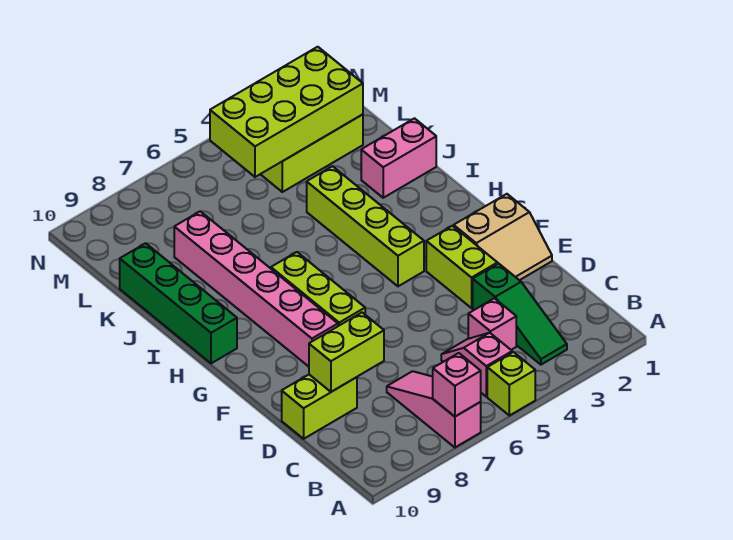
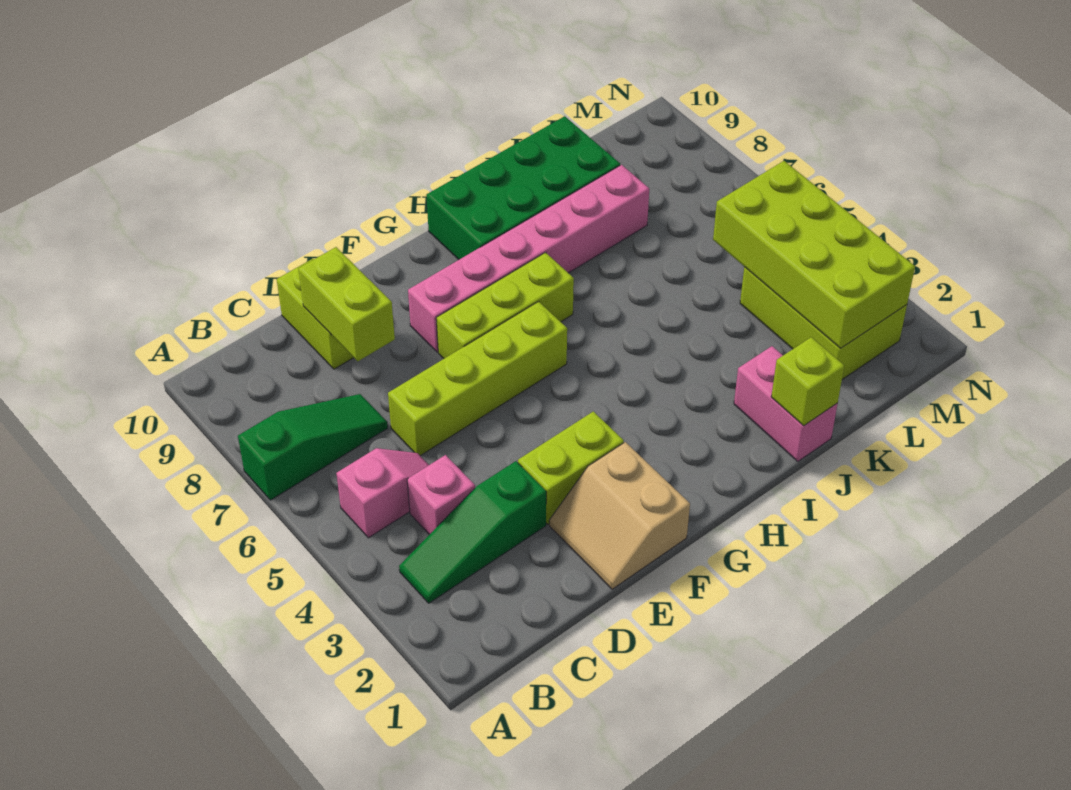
lime brick A5 level 1 -> lime brick J1 level 2
pink slope A7:C7 level 1 top A -> green slope A7:C7 level 1 top A
pink brick A7 level 2 -> none
lime brick G4:J4 level 1 -> lime brick D6:G6 level 1
green brick H10:K10 level 1 -> green brick H9:K10 level 1

